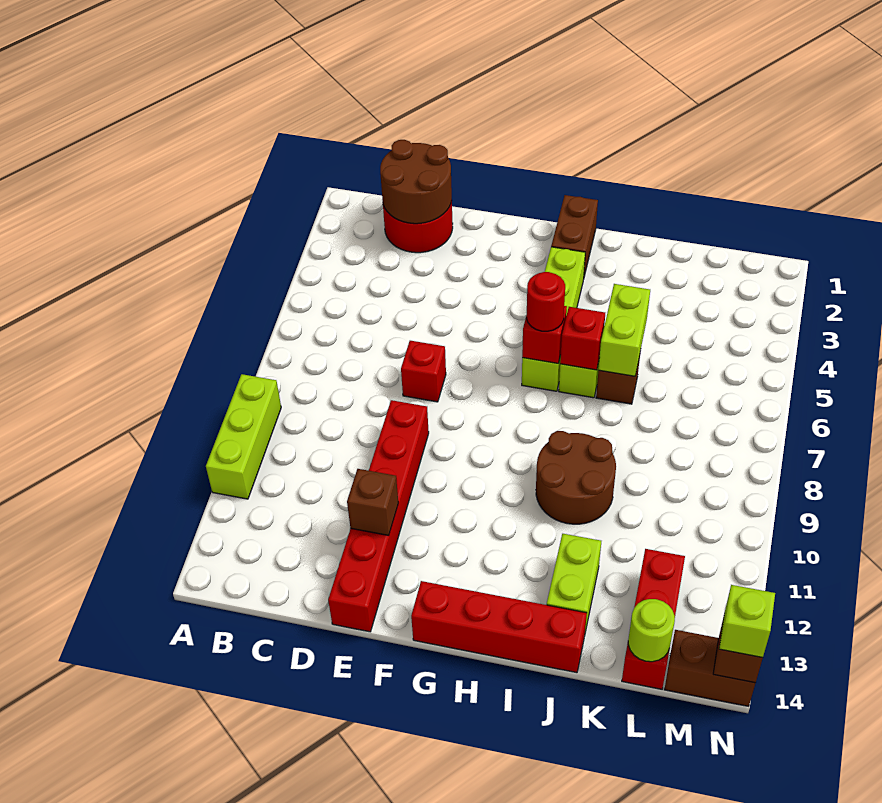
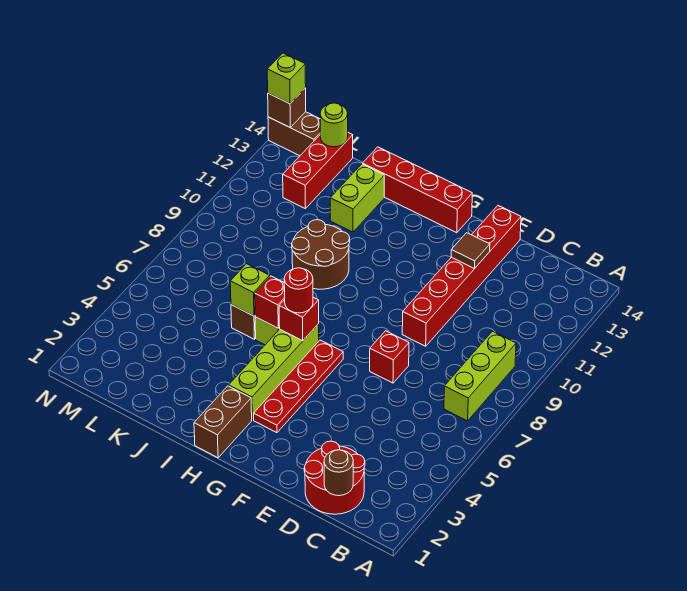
lime brick A9:A11 level 1 -> lime brick B7:B9 level 1
brown round brick C1:D2 level 2 -> brown round brick C1 level 2
brown brick E12 level 2 -> brown tile E12 level 2
none -> red plate G3:G6 level 1
lime brick J5:J6 level 2 -> lime brick J6 level 2

